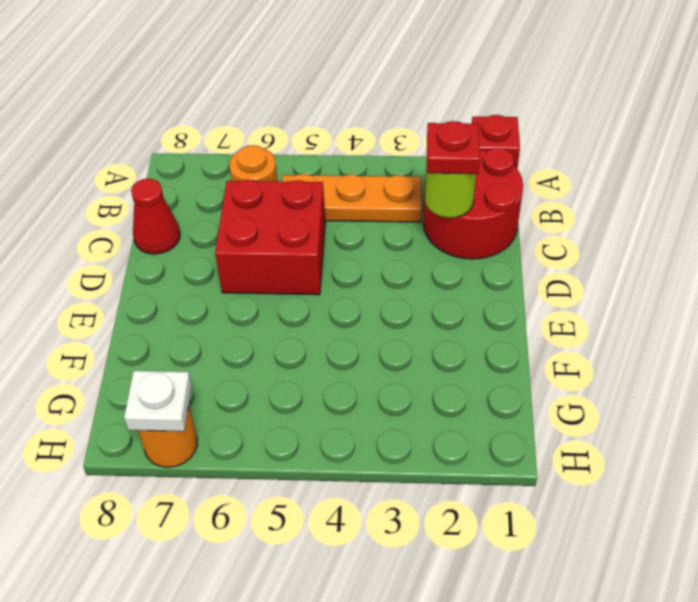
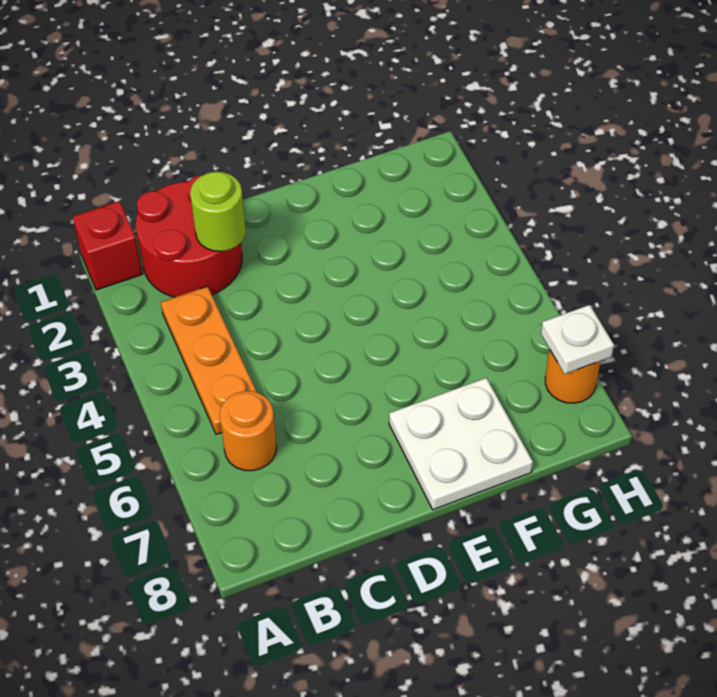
red plate C2 level 3 -> none
red brick C5:D6 level 1 -> none
red cone C8 level 1 -> none
none -> white plate E7:F8 level 1

